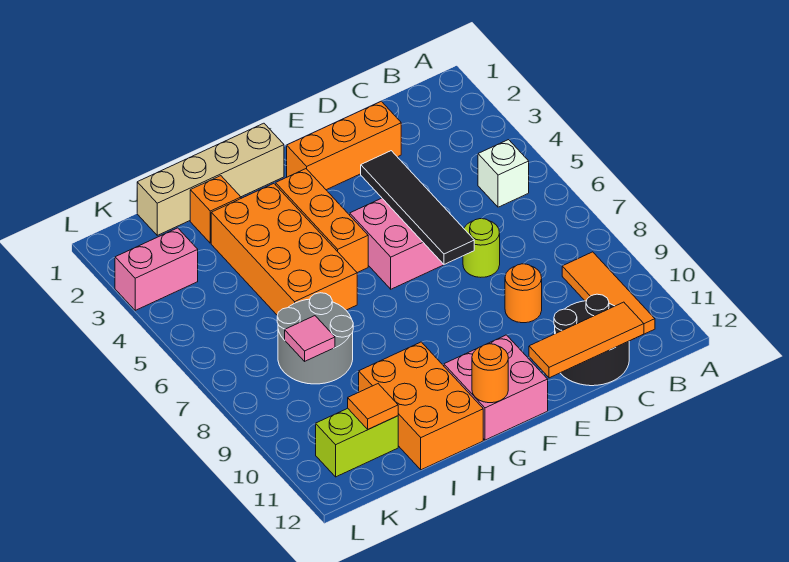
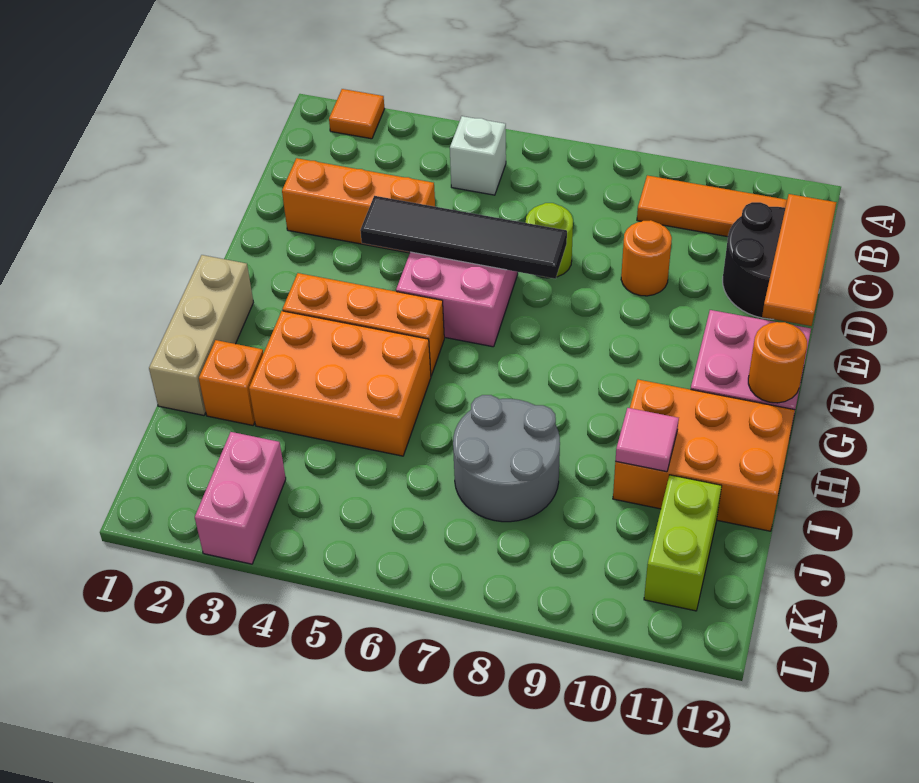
orange brick D2:F2 level 1 -> orange brick D2:D4 level 1
tan brick G1:J1 level 1 -> tan brick G1:I1 level 1
orange brick H3:I6 level 1 -> orange brick H3:I5 level 1
pink tile J8 level 2 -> pink tile I10 level 2
orange tile J11 level 2 -> orange tile A2 level 1

